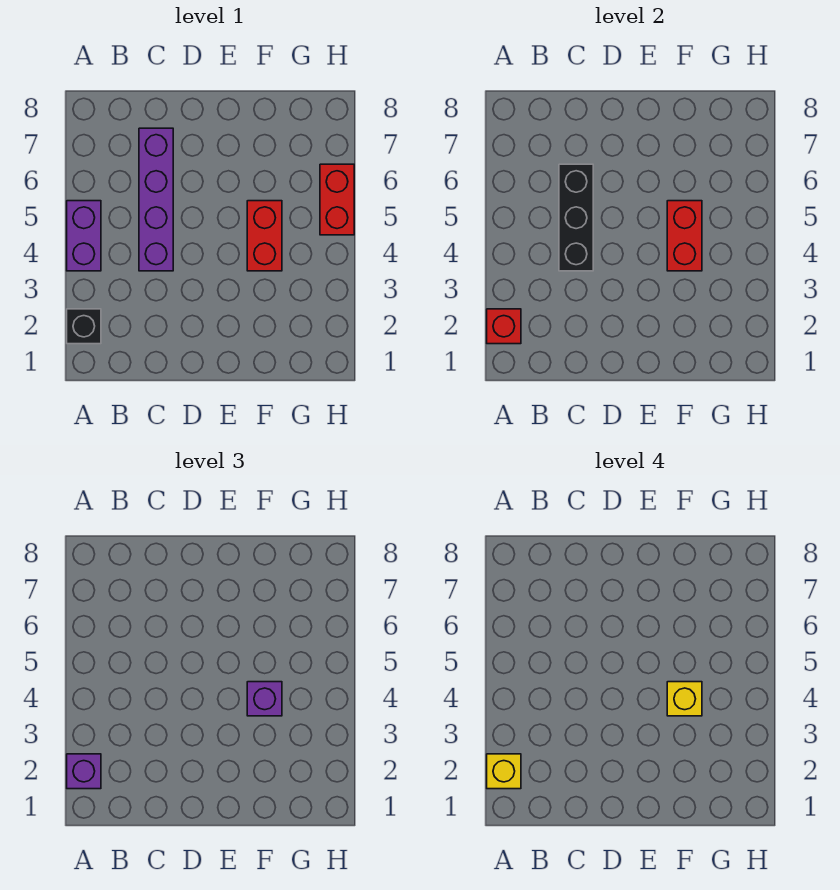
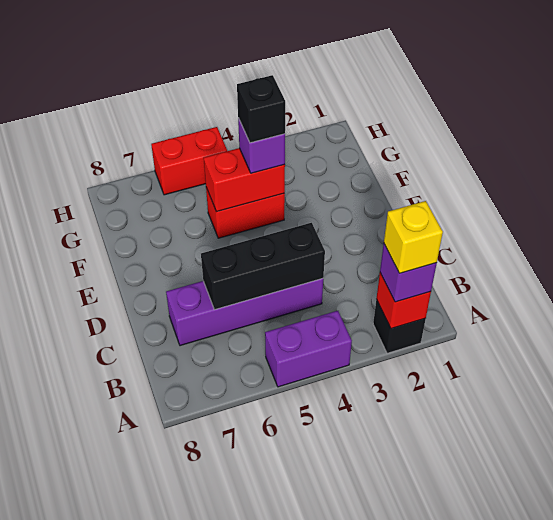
yellow brick F4 level 4 -> black brick F4 level 4

